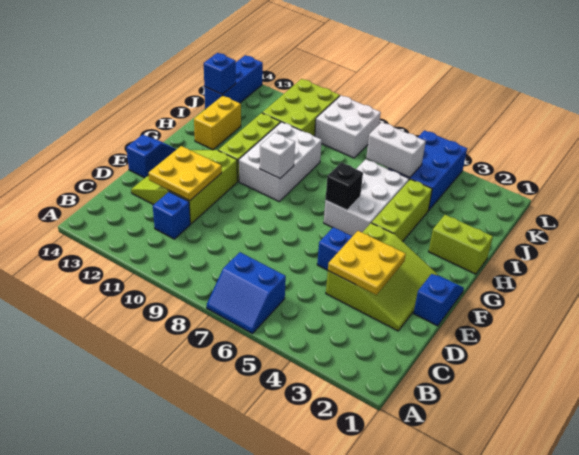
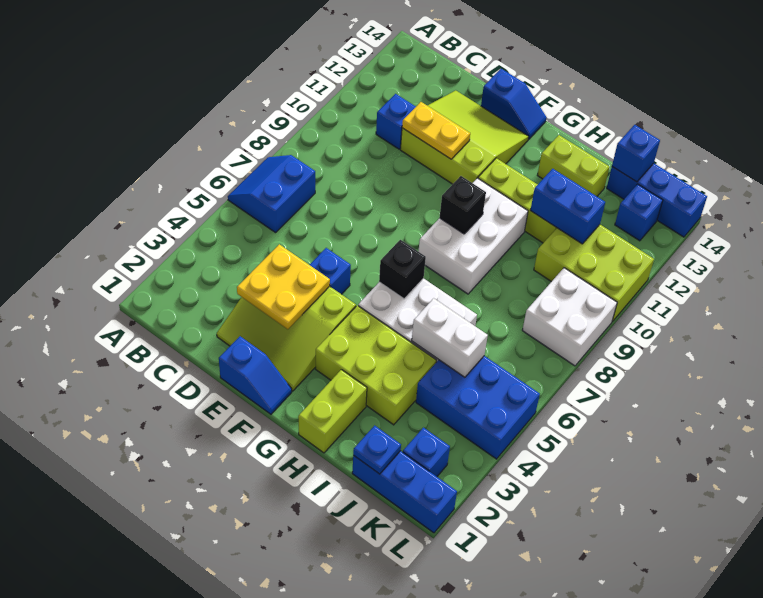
yellow plate D11:E12 level 2 -> yellow plate D11:E11 level 2
lime brick G4:I4 level 1 -> lime brick G3:I4 level 1
white brick G9:I10 level 1 -> white brick G8:H10 level 1
white brick G9 level 2 -> black brick G9 level 2
yellow brick H13:I13 level 1 -> lime brick H13:I13 level 1
none -> blue brick I11:J11 level 2
none -> blue brick J1:L1 level 1
none -> blue plate J1 level 2
white brick J5:J6 level 2 -> white brick I5:J5 level 2
none -> blue brick K2 level 1
none -> blue brick K13 level 1

